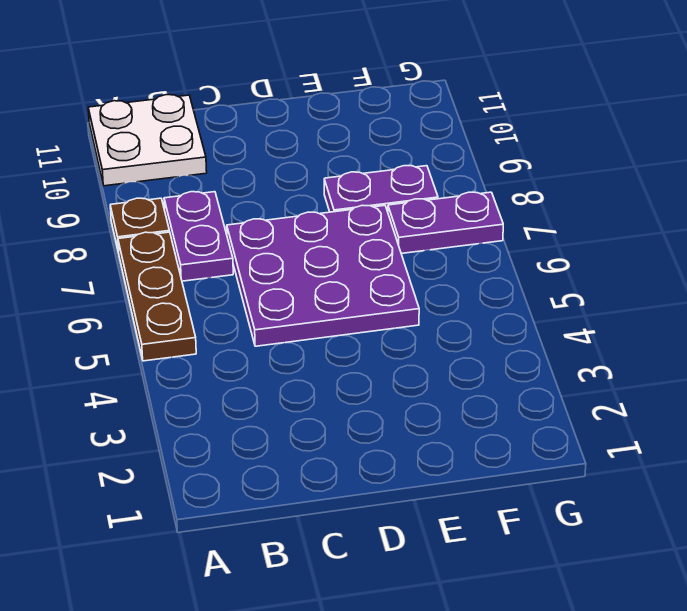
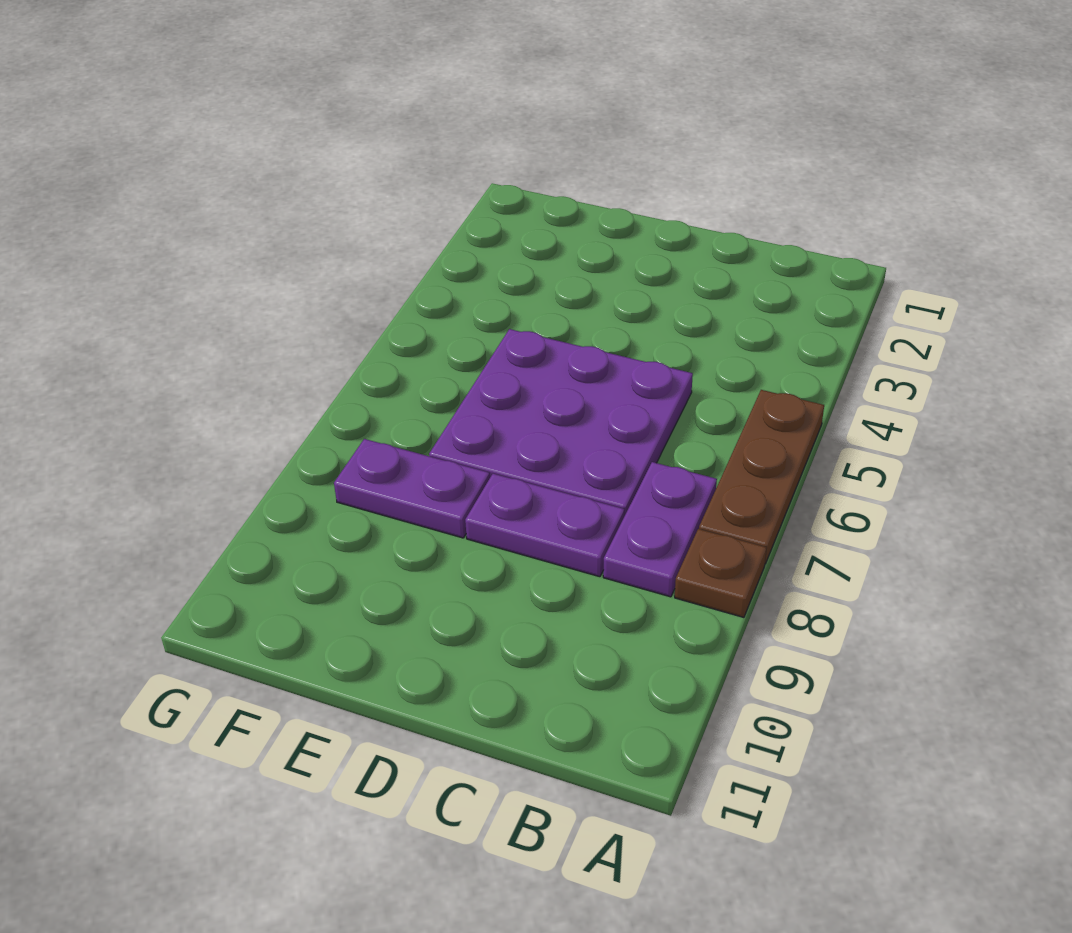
white plate A10:B11 level 1 -> none
purple plate F7:G7 level 1 -> purple plate C8:D8 level 1

